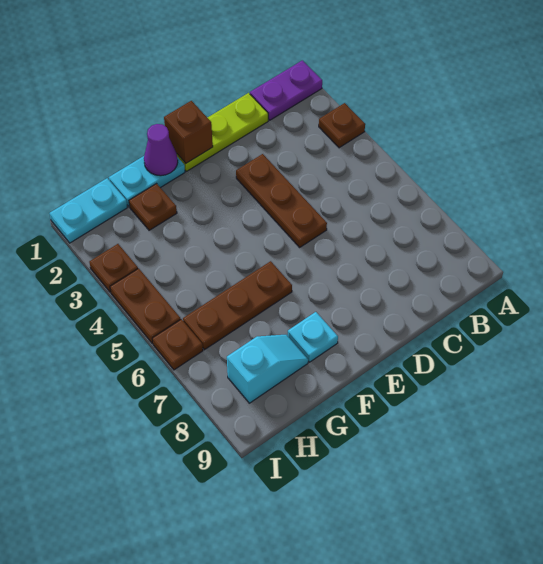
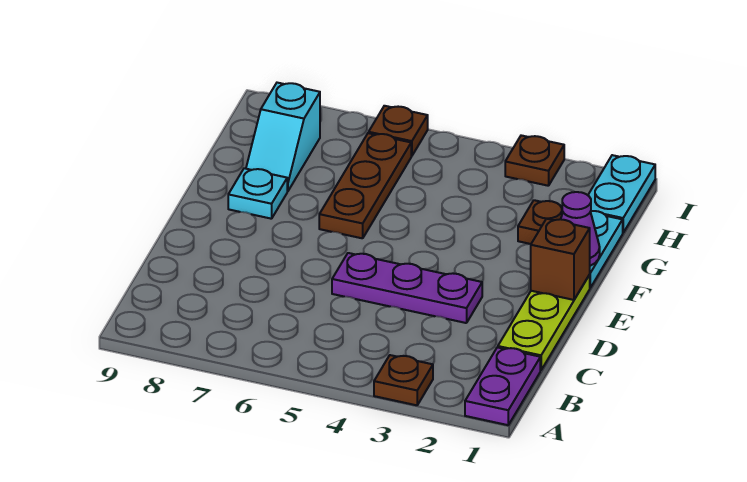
brown plate D3:D5 level 1 -> purple plate D3:D5 level 1
brown plate I4:I5 level 1 -> none

